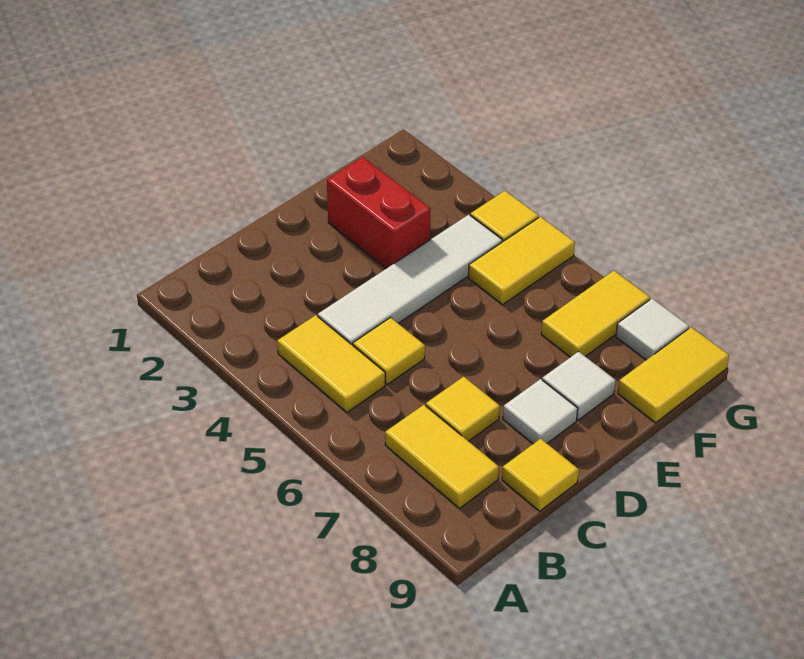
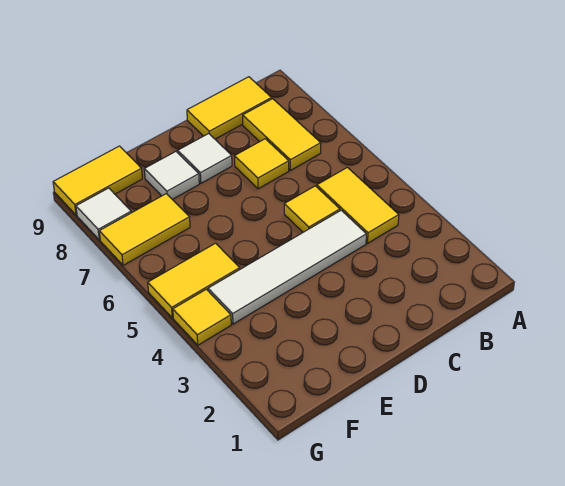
yellow tile C9 level 1 -> yellow tile B9:C9 level 1
red brick E2:E3 level 1 -> none

